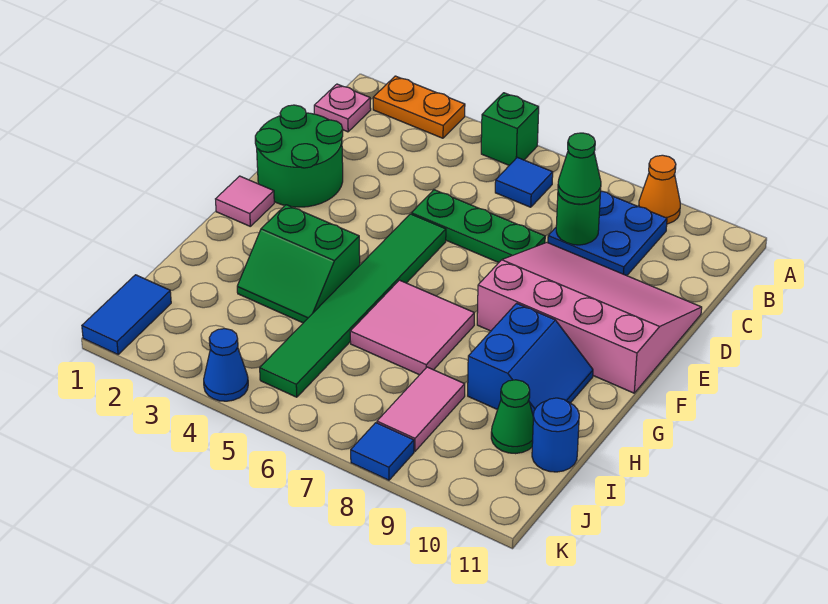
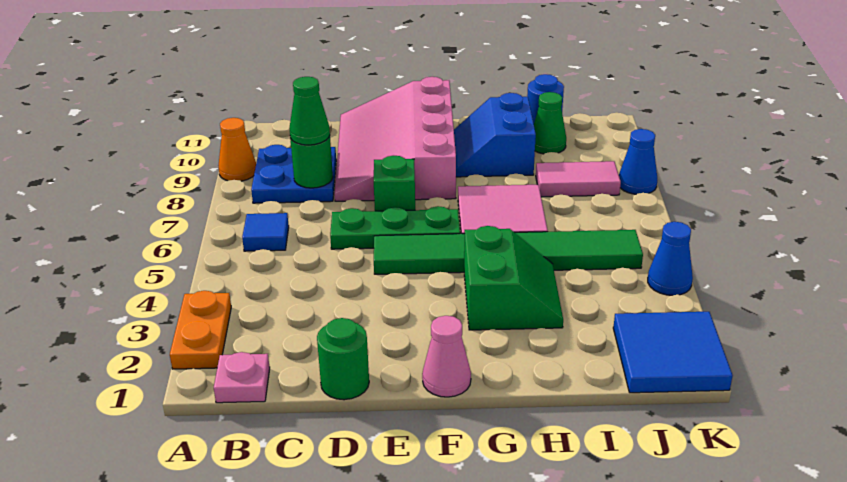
green brick A5 level 1 -> green brick E7 level 1
green round brick D1:E2 level 1 -> green round brick D1 level 1
green plate D5:D7 level 1 -> green plate D6:F6 level 1
pink tile F1 level 1 -> pink cone F1 level 1
blue slope G9:H10 level 1 top 9 -> blue slope G9:H10 level 1 top H
blue tile J1:K1 level 1 -> blue tile J1:K2 level 1
blue tile K8 level 1 -> blue cone K8 level 1

